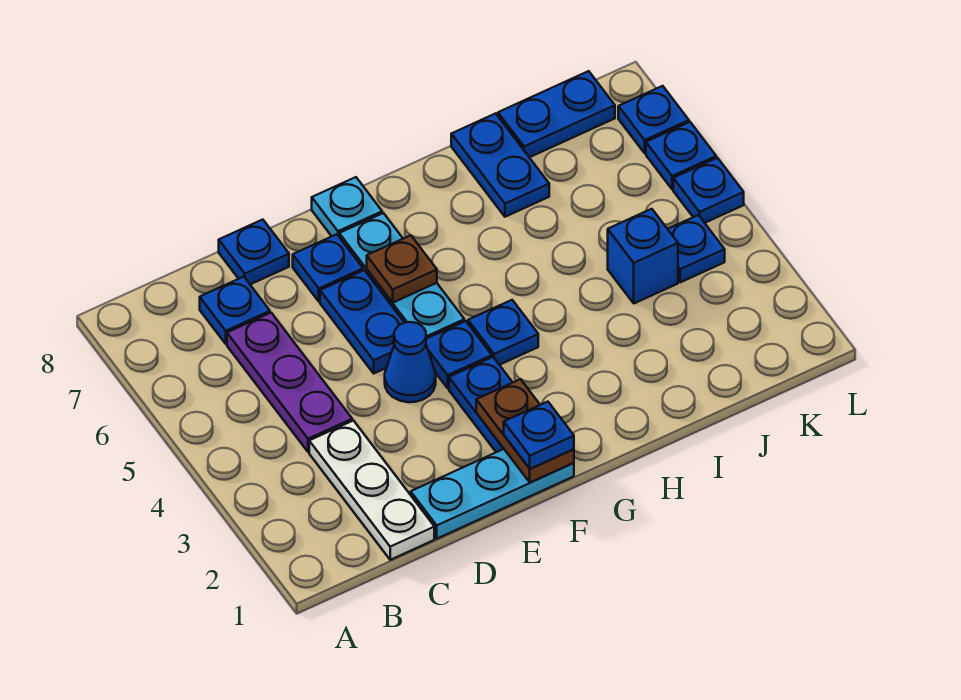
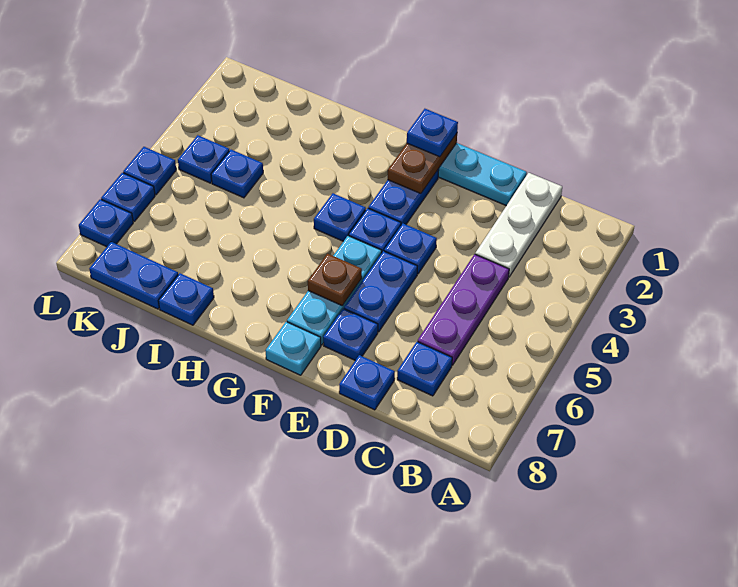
blue cone E4 level 1 -> blue plate E4 level 1
blue plate I7:I8 level 1 -> blue plate I8 level 1
blue brick J4 level 1 -> blue plate J4 level 1

